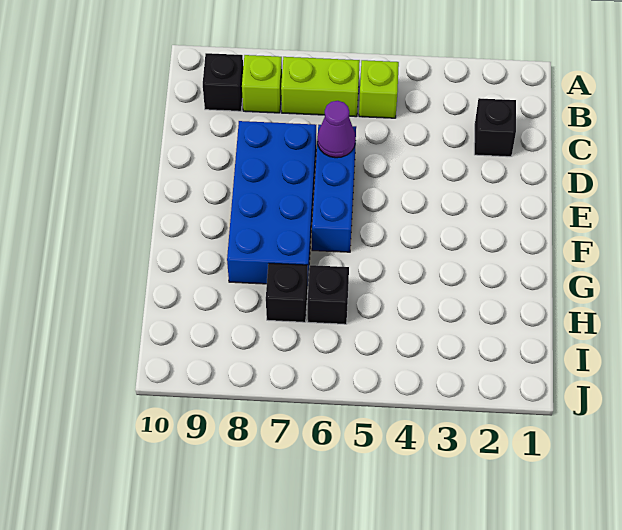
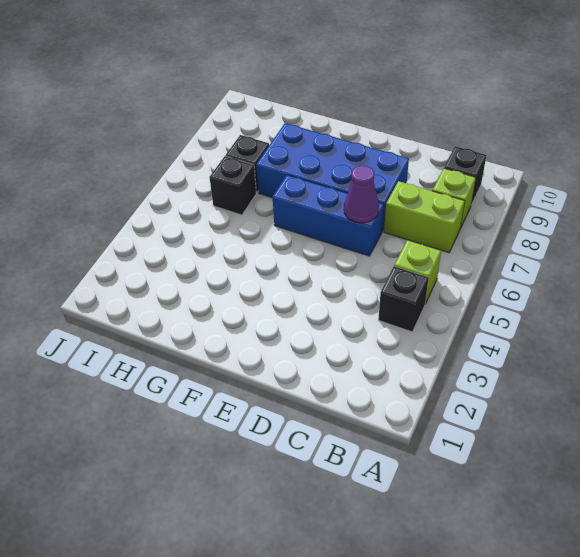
lime brick B6:B7 level 1 -> lime brick B7:C7 level 1
black brick C2 level 1 -> black brick B4 level 1

